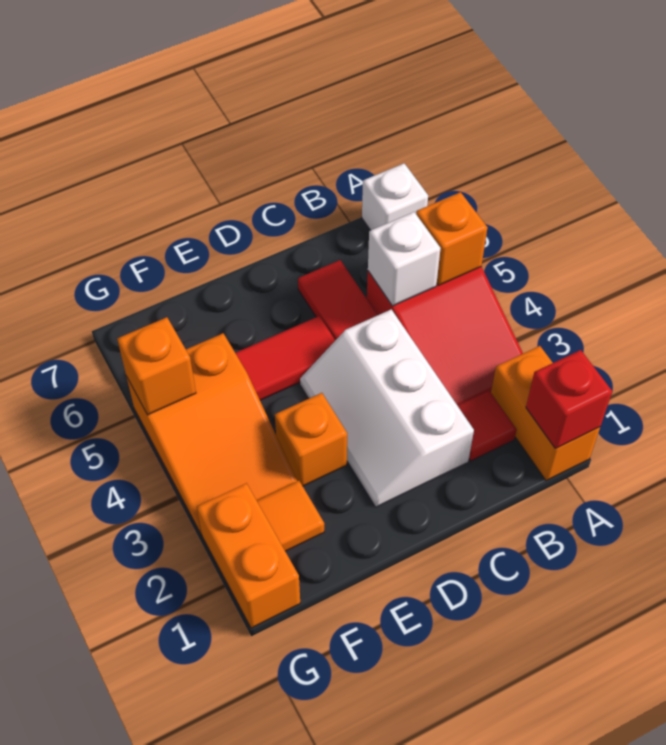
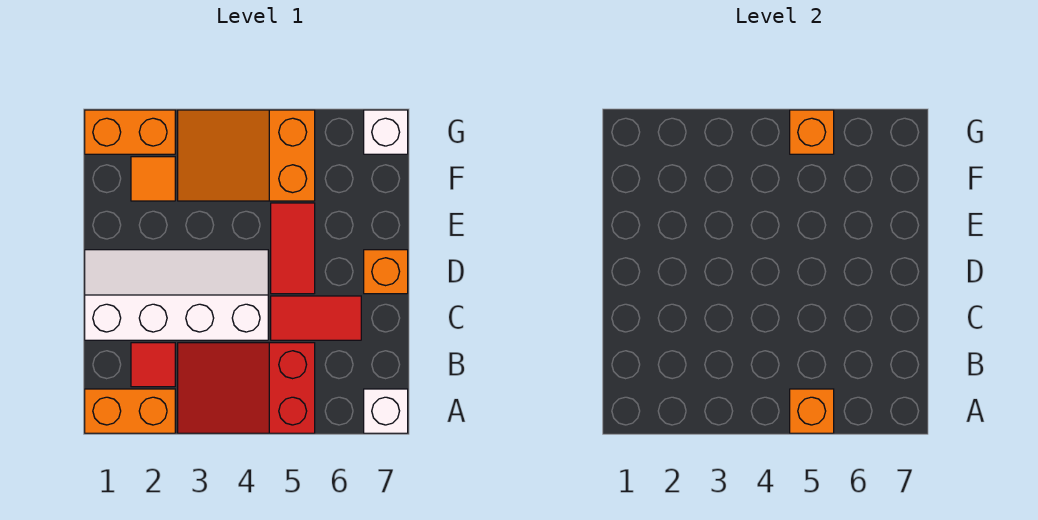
red brick A1 level 2 -> none
white brick B5 level 2 -> white brick G7 level 1
white slope C2:D4 level 1 top C -> white slope C1:D4 level 1 top C
orange brick E3 level 1 -> orange brick D7 level 1

